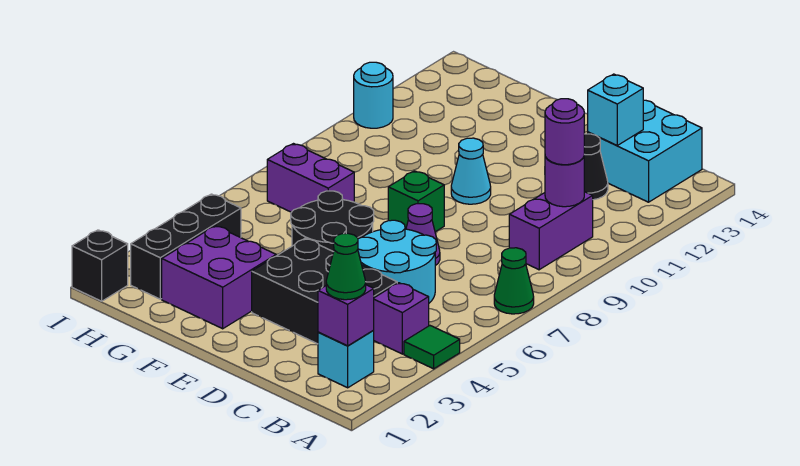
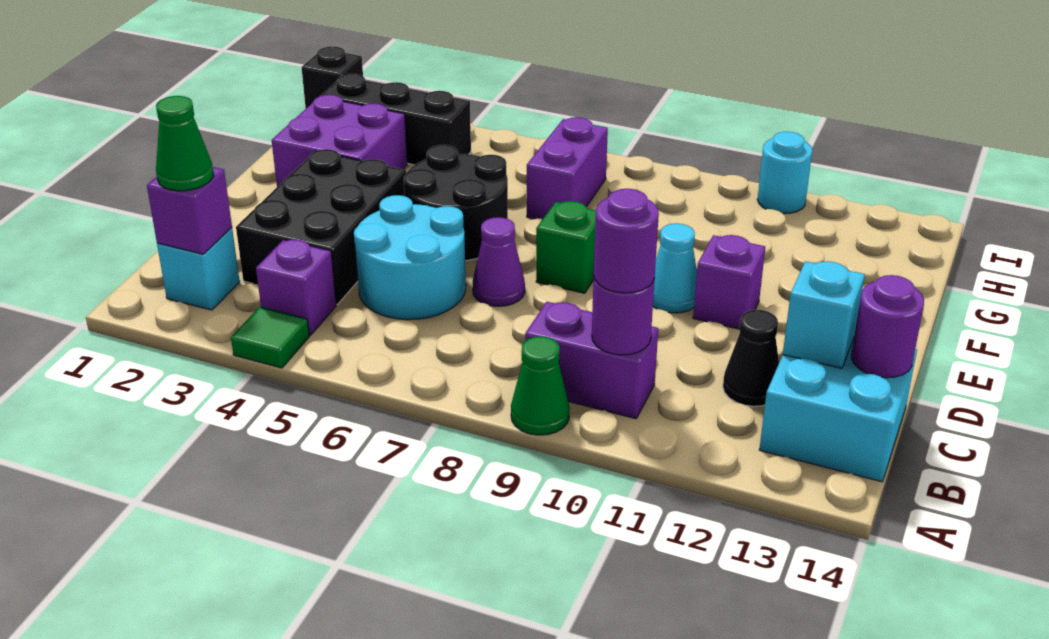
green cone A7 level 1 -> green cone A9 level 1
none -> purple round brick C14 level 2
none -> purple brick E11 level 1

